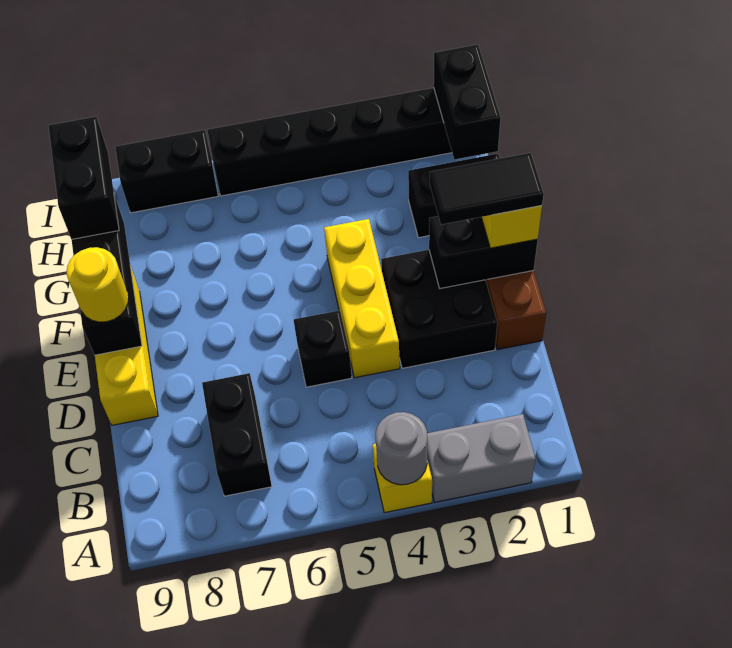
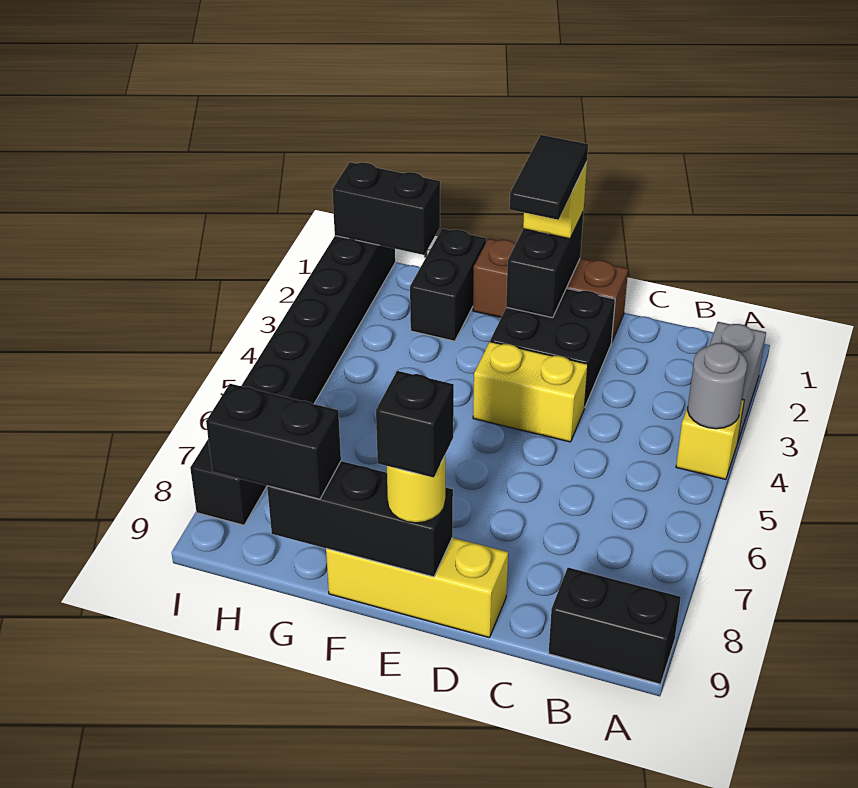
black brick B7:C7 level 1 -> black brick A9:B9 level 1
yellow brick D4:F4 level 1 -> yellow brick D4:E4 level 1
black brick D5 level 1 -> black brick E9 level 4

